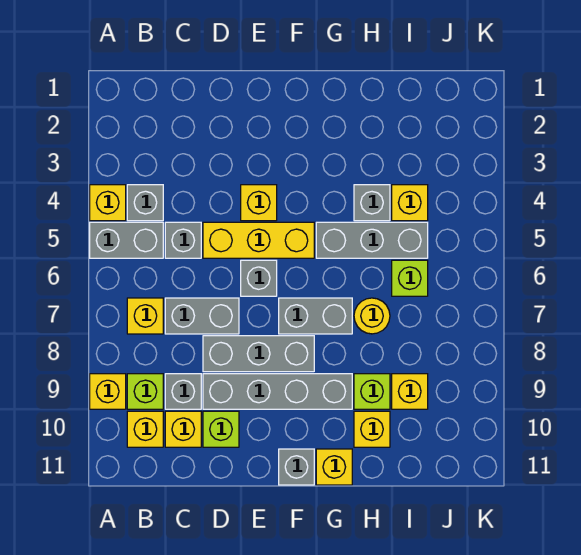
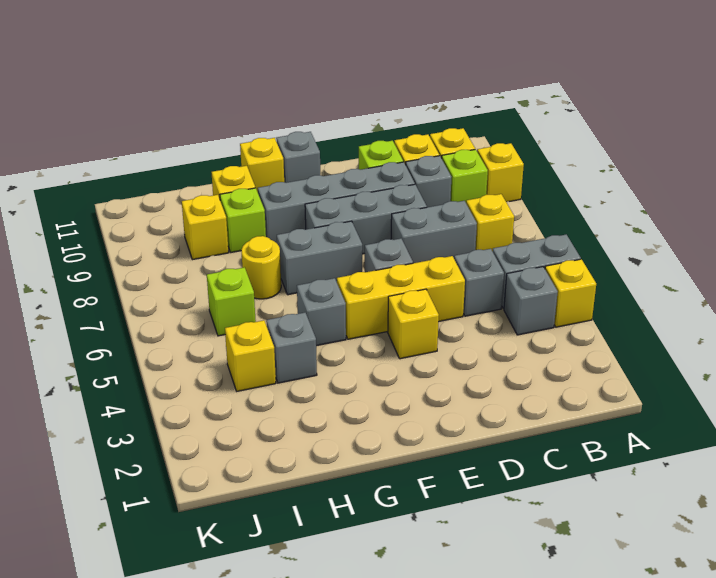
grey brick G5:I5 level 1 -> grey brick G5 level 1

